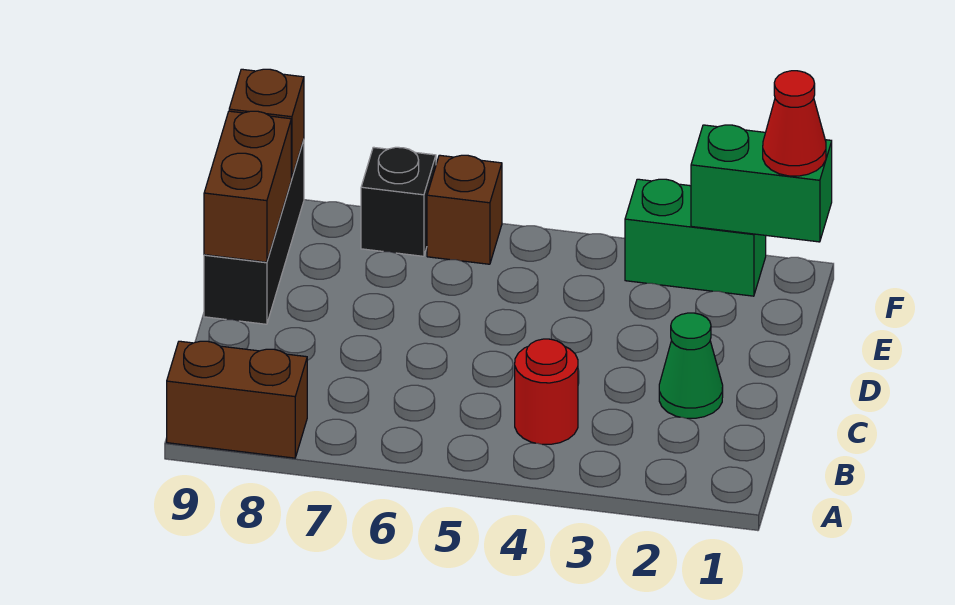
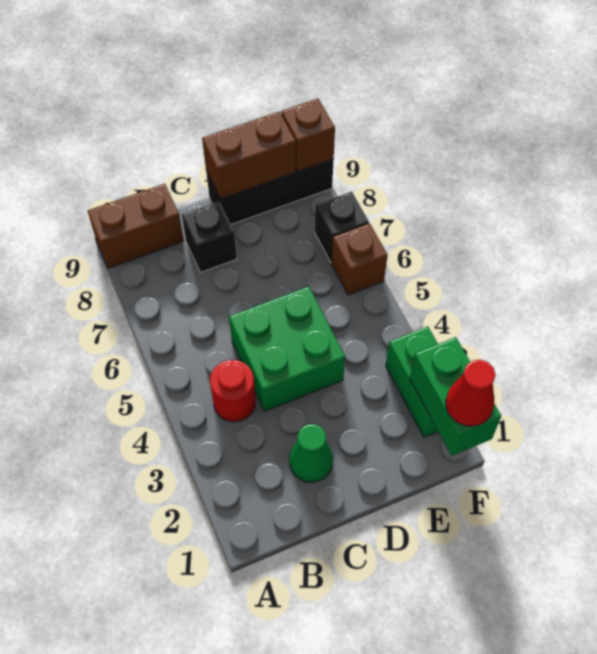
brown brick A8:A9 level 1 -> brown brick A9:B9 level 1
none -> green brick C4:D5 level 1
none -> black brick C8 level 1

